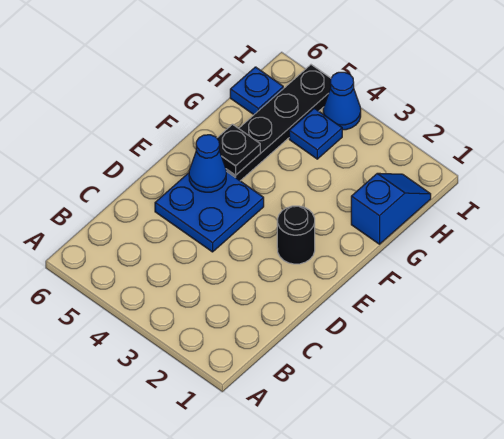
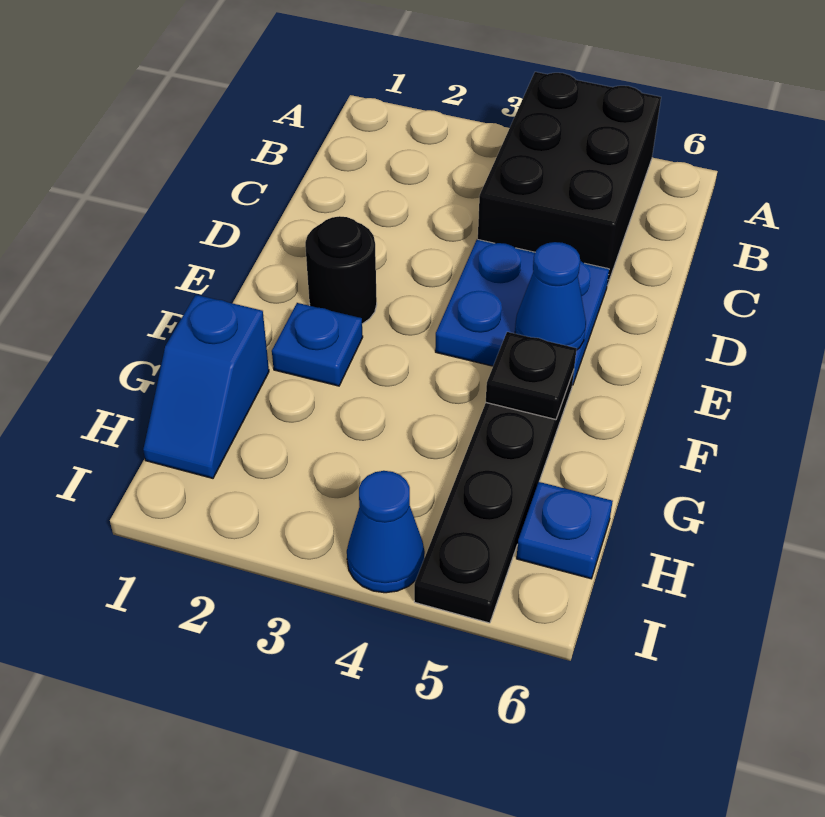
none -> black brick A4:C5 level 1
blue plate H4 level 1 -> blue plate F2 level 1

